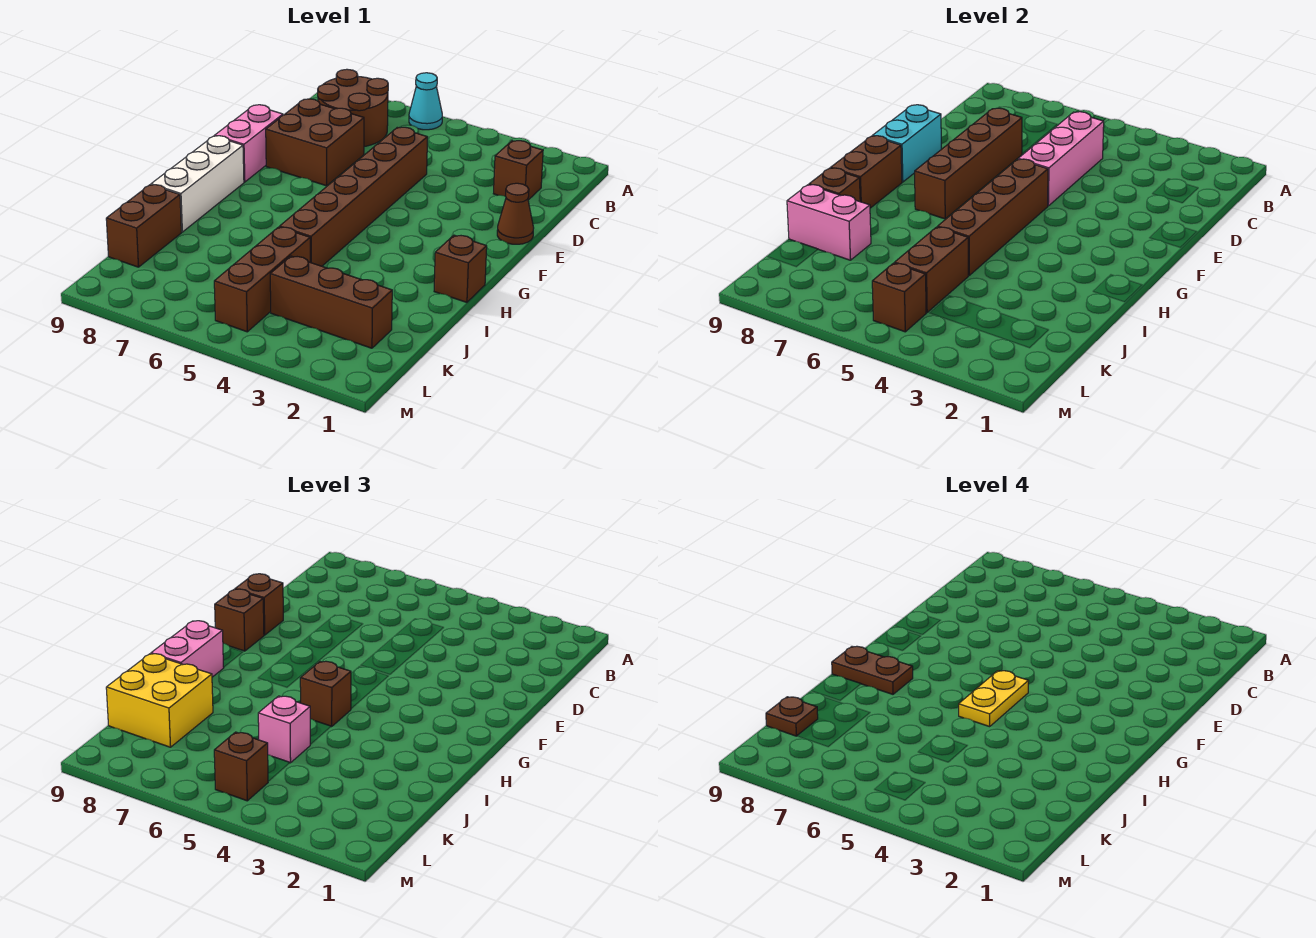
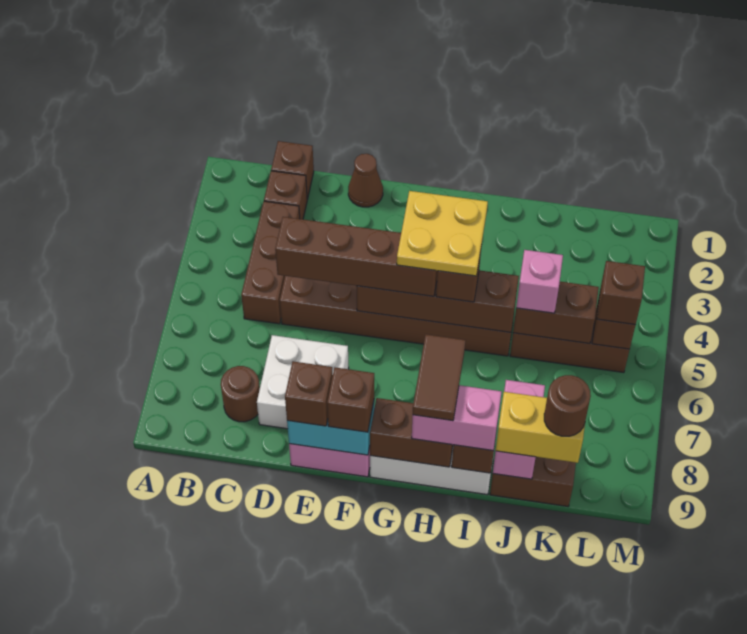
cyan cone A6 level 1 -> none
brown round brick B7:C8 level 1 -> brown round brick C8 level 1
pink brick C5:E5 level 2 -> none
brown brick D7:E8 level 1 -> white brick D7:E8 level 1
brown brick D7:G7 level 2 -> brown brick D5:G5 level 3
yellow plate G5:H5 level 4 -> yellow plate G4:H5 level 4
brown brick H1 level 1 -> brown brick C1 level 1
brown plate H8:H9 level 4 -> brown tile H8:H9 level 4
yellow brick J8:K9 level 3 -> yellow brick J9:K9 level 3
brown brick K2:K4 level 1 -> brown brick C3:C5 level 1
brown plate K9 level 4 -> brown round brick K9 level 4

